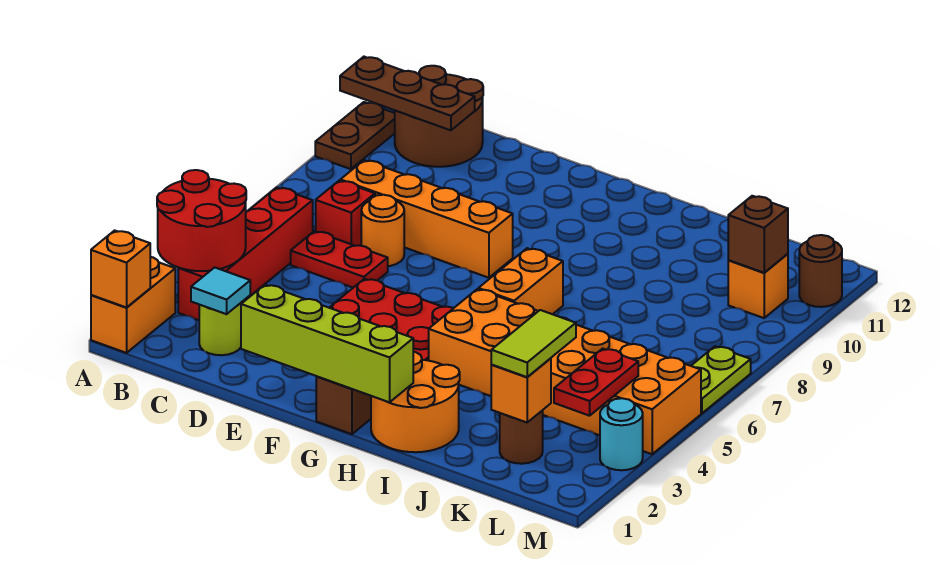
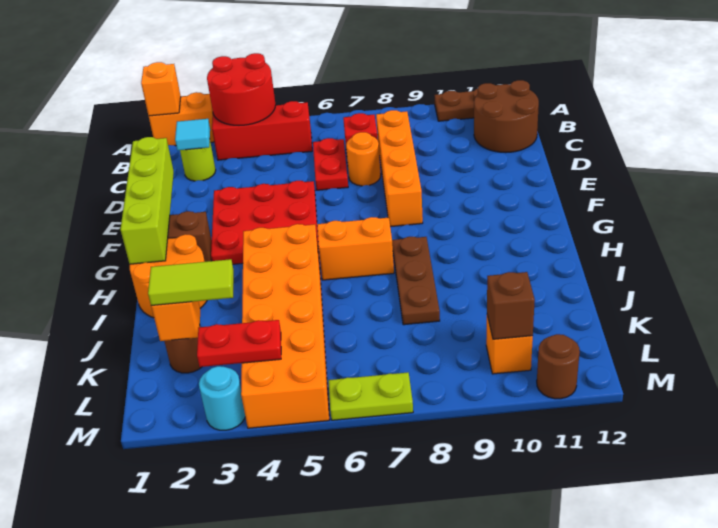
brown plate A11:C11 level 2 -> brown plate H8:J8 level 1
red brick B3:B6 level 1 -> red brick B3:B5 level 1

